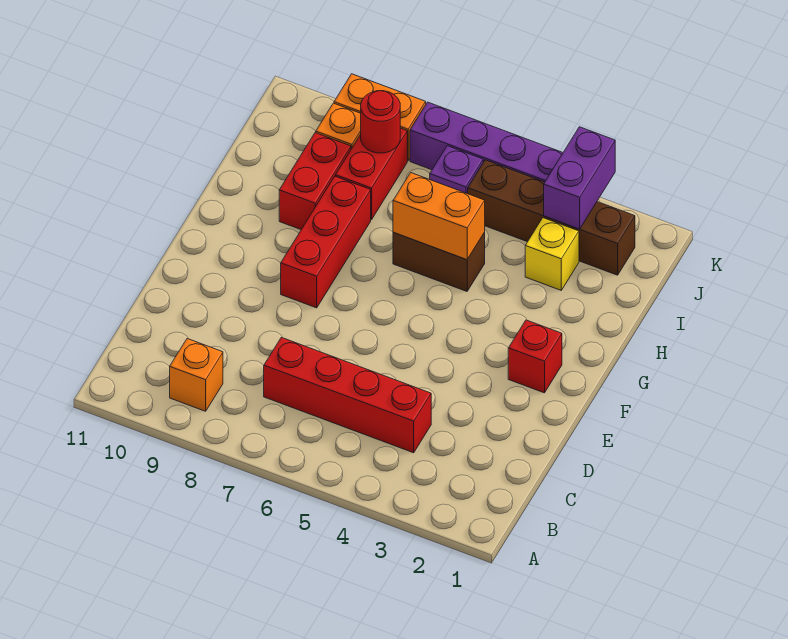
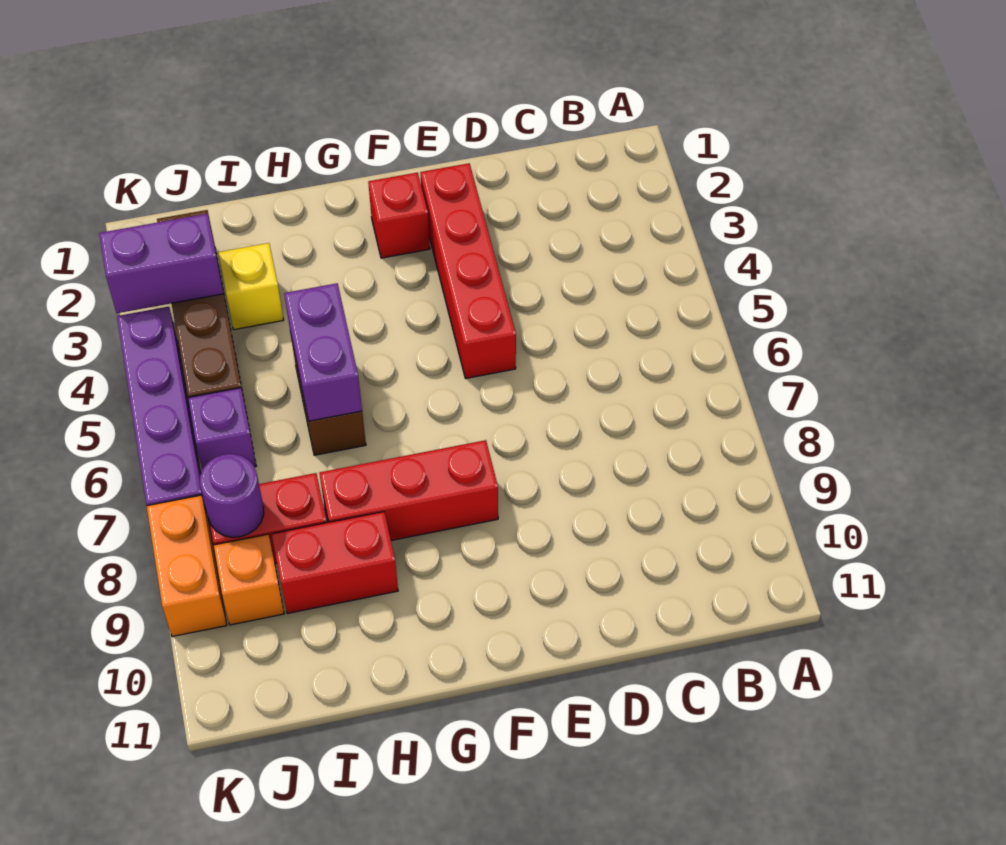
orange brick B9 level 1 -> none
red brick C4:C7 level 1 -> red brick E2:E5 level 1
orange brick H5:H6 level 2 -> purple brick H5:H6 level 2
red round brick J8 level 2 -> purple round brick J8 level 2

